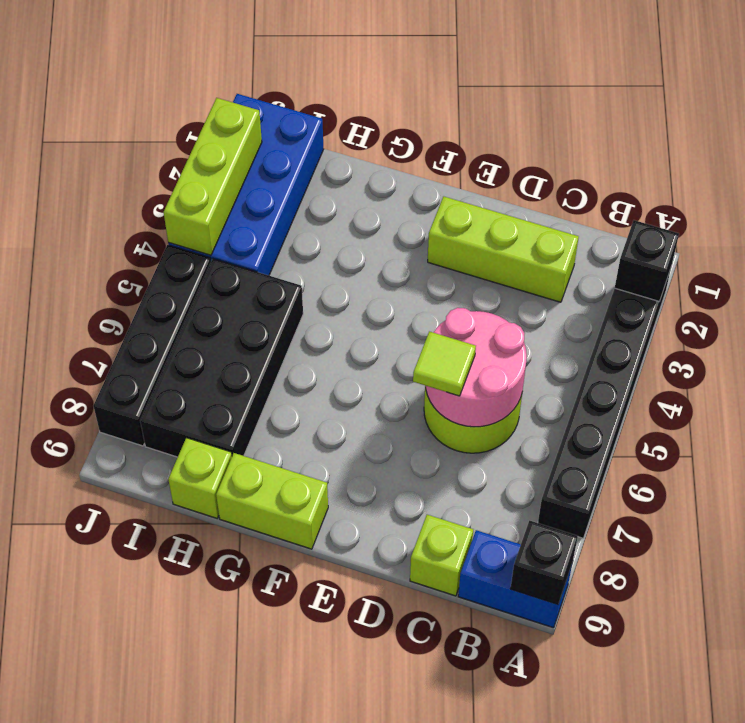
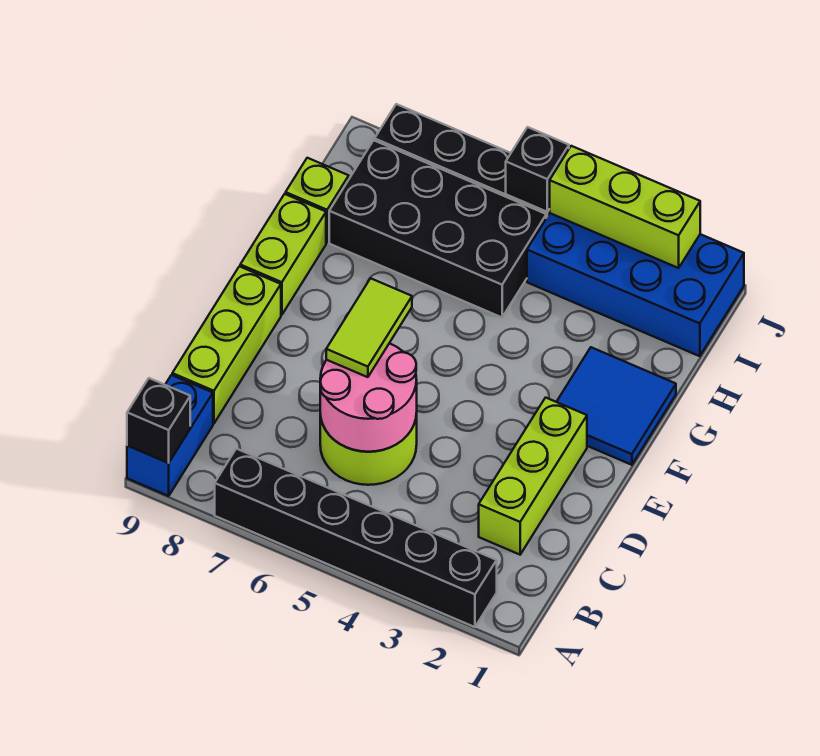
black brick A2 level 2 -> black brick J5 level 2
lime brick C9 level 1 -> lime brick C9:E9 level 1
lime tile D6 level 3 -> lime tile D6:E6 level 3
none -> blue tile F1:G2 level 1

